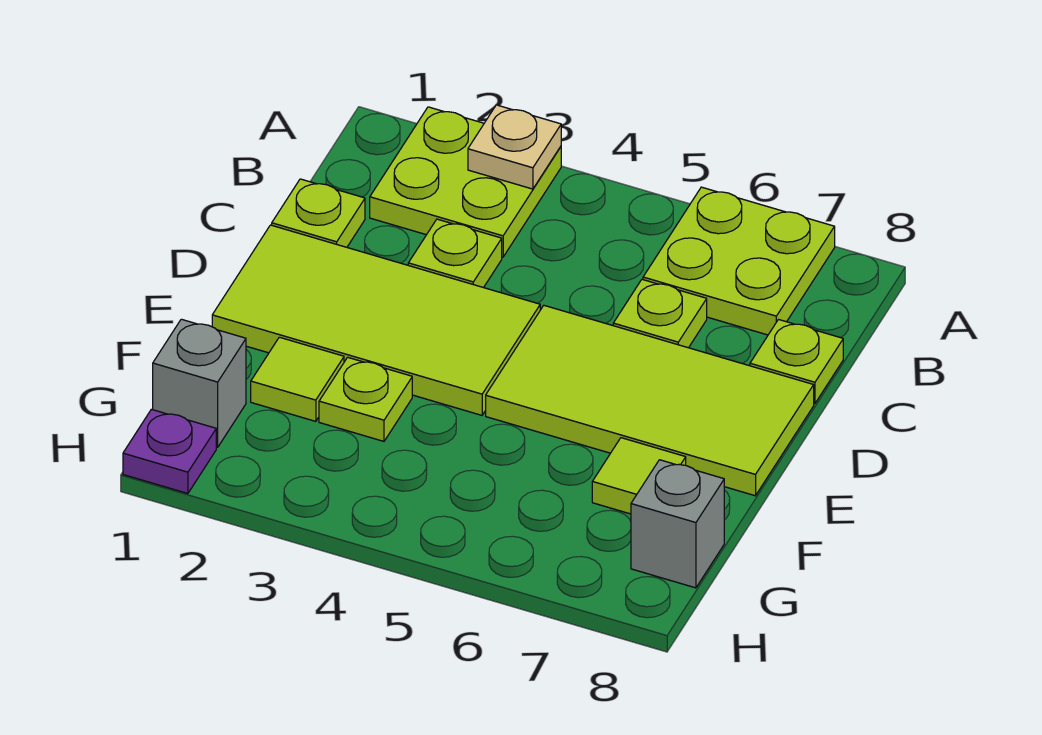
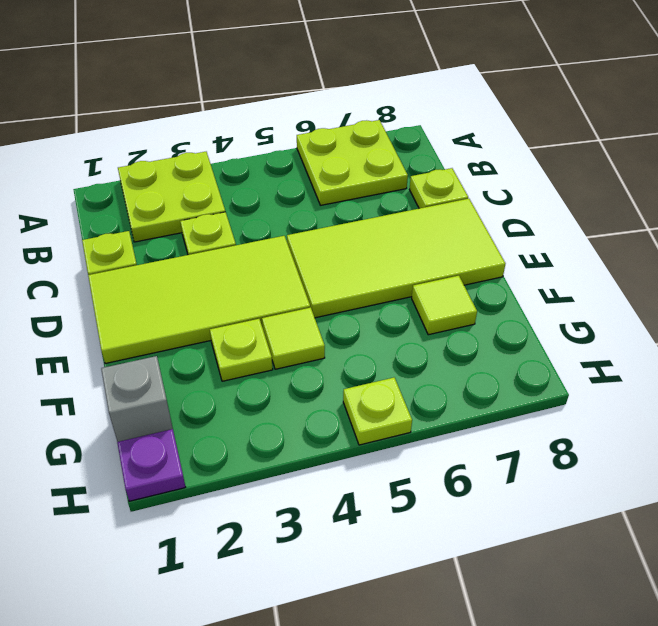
tan plate A3 level 2 -> none
lime plate C6 level 1 -> lime plate H5 level 1
lime tile F2 level 1 -> lime tile F4 level 1
grey brick G8 level 1 -> none

